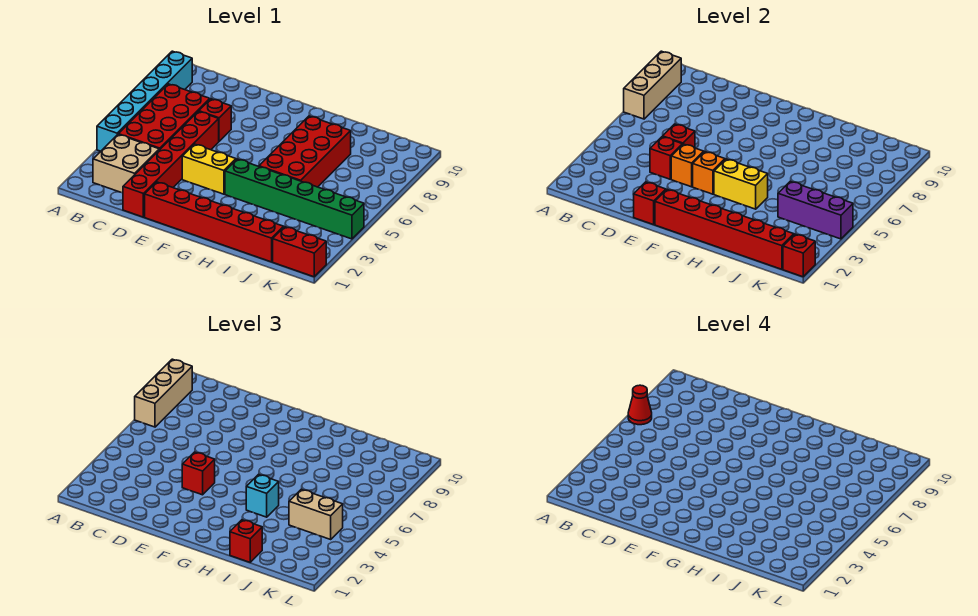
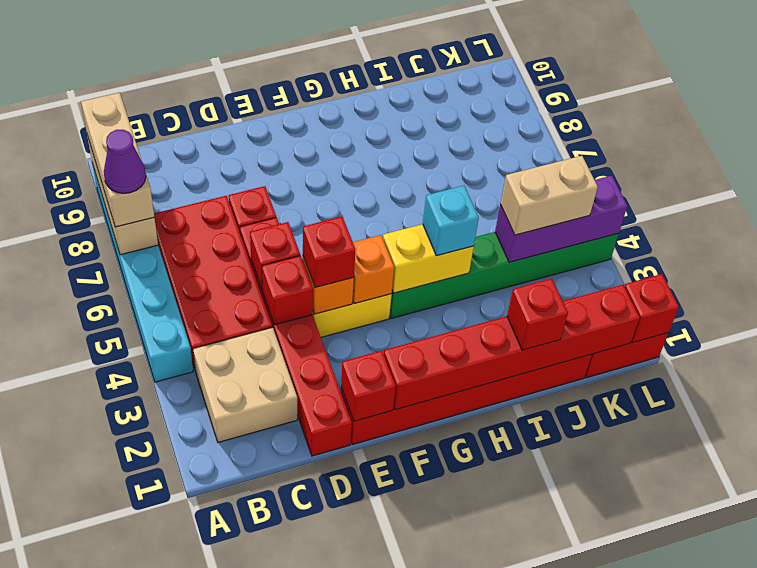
red cone A7 level 4 -> purple cone A7 level 4
red brick H5:I8 level 1 -> none

